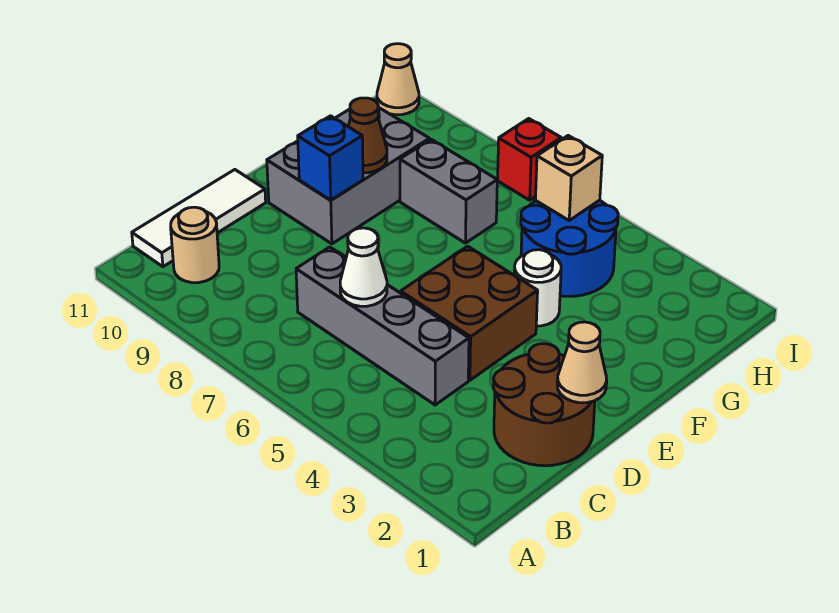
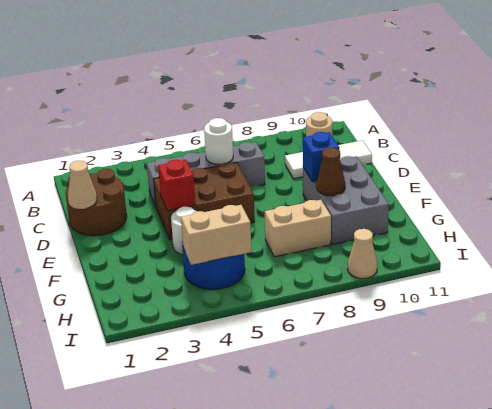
white tile B11:D11 level 1 -> white tile C9:C11 level 1
white cone C6 level 2 -> white round brick C6 level 2
brown brick D4:E5 level 1 -> brown brick D4:E6 level 1
grey brick G7:G8 level 1 -> tan brick G7:G8 level 1
tan brick H5 level 2 -> tan brick H4:H5 level 2
red brick I7 level 1 -> red brick E4 level 2
tan cone I11 level 1 -> tan cone I9 level 1

